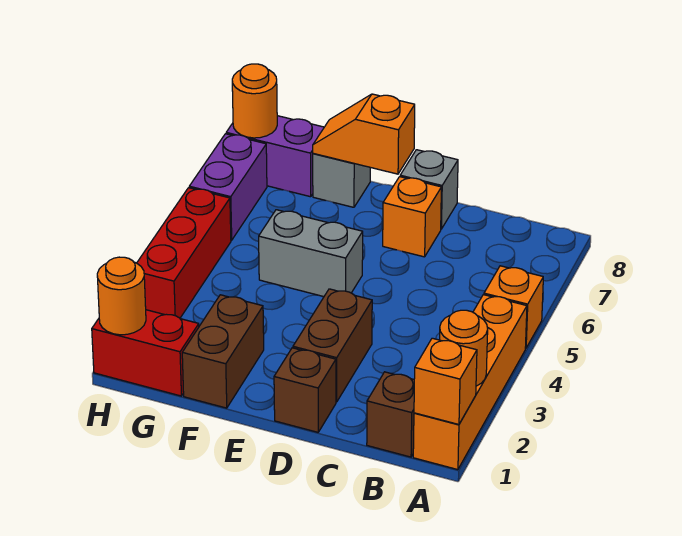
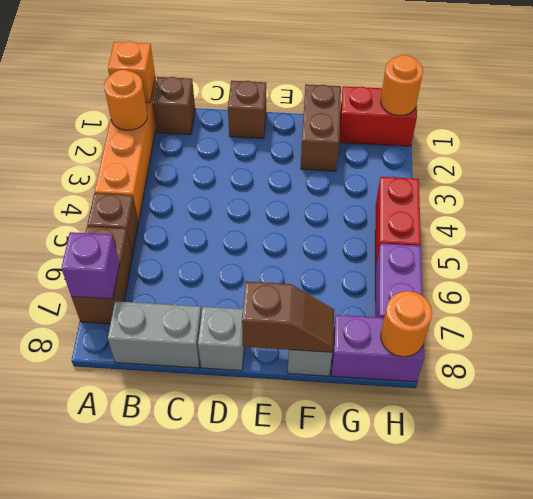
orange brick A5 level 1 -> brown brick A5 level 1
none -> purple brick A7 level 2
brown brick D2:D3 level 1 -> brown brick A6:A7 level 1
orange brick D7 level 1 -> none
grey brick E5:F5 level 1 -> grey brick B8:C8 level 1
orange slope E8:F8 level 2 top E -> brown slope E8:F8 level 2 top E
red brick H3:H5 level 1 -> red brick H4:H5 level 1

